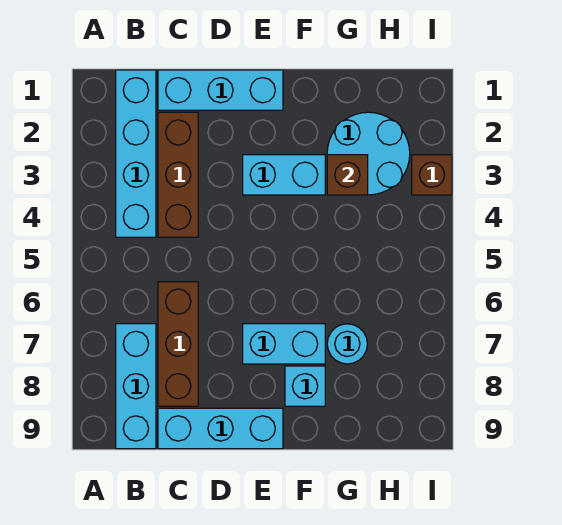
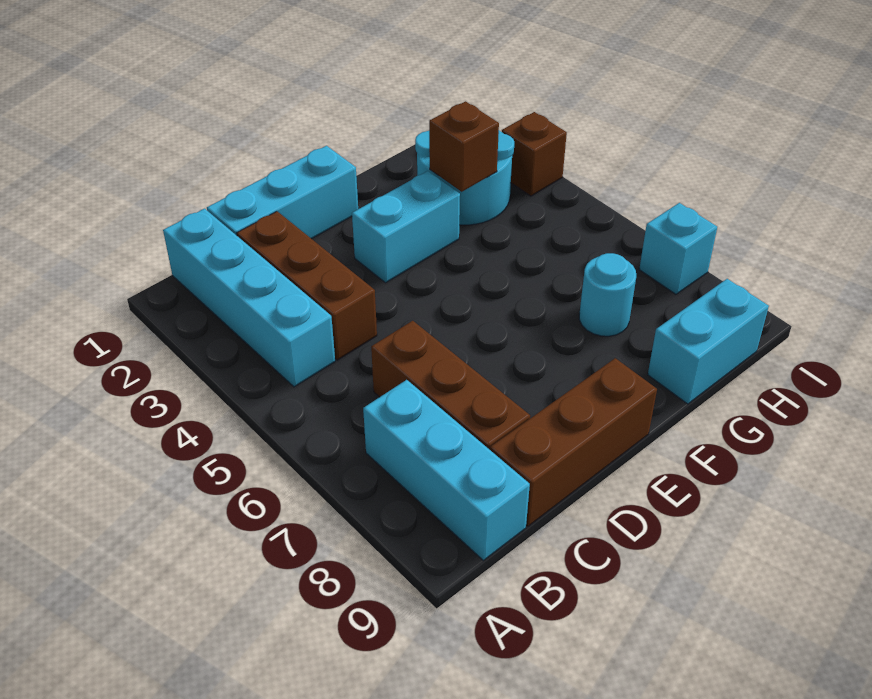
cyan brick C9:E9 level 1 -> brown brick C9:E9 level 1
cyan brick E7:F7 level 1 -> cyan brick G9:H9 level 1
cyan brick F8 level 1 -> cyan brick I7 level 1

